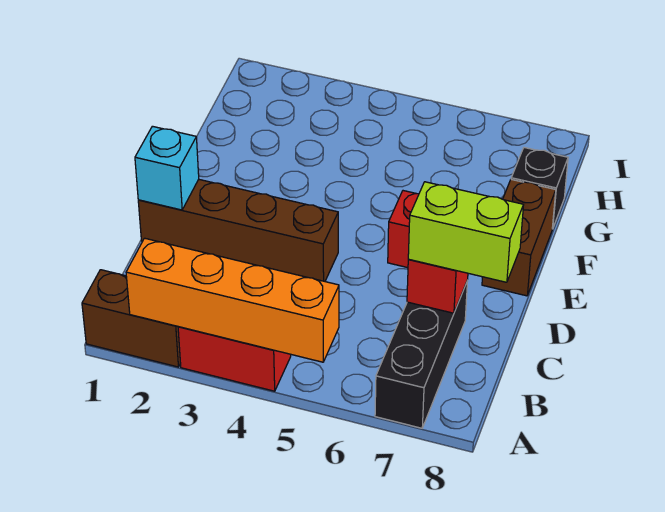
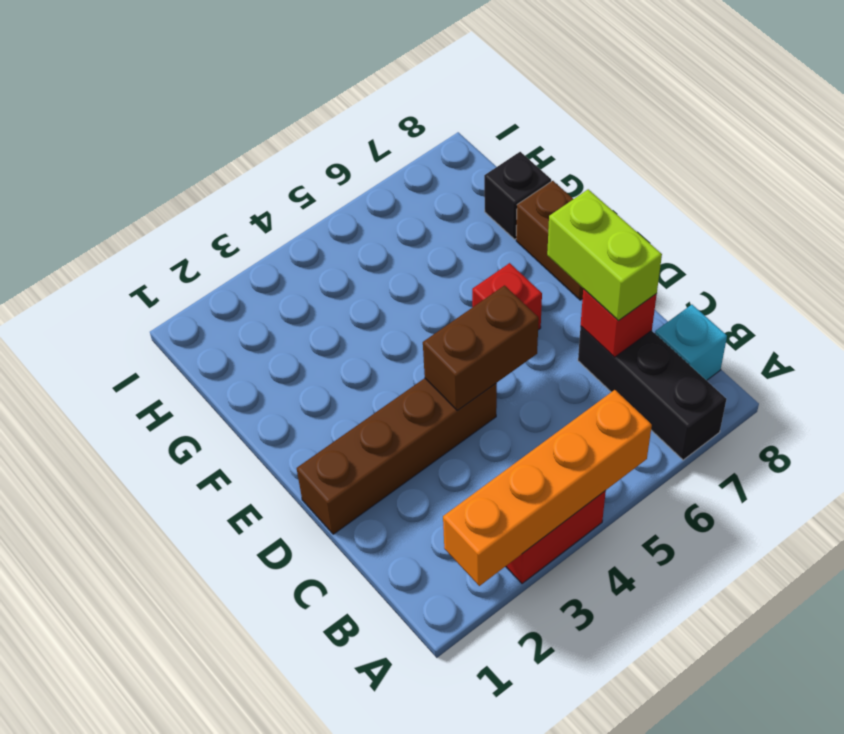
brown brick A1:A2 level 1 -> brown brick D4:D5 level 2
lime brick C7:C8 level 3 -> lime brick C7:D7 level 3
cyan brick D1 level 2 -> cyan brick B8 level 1

